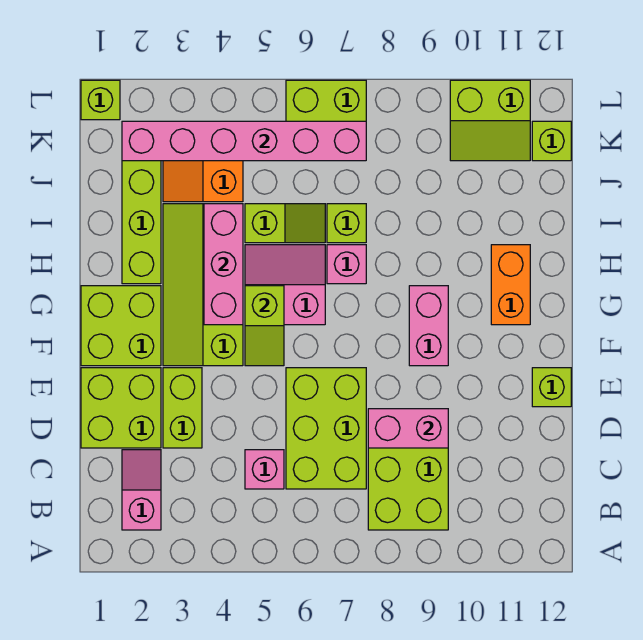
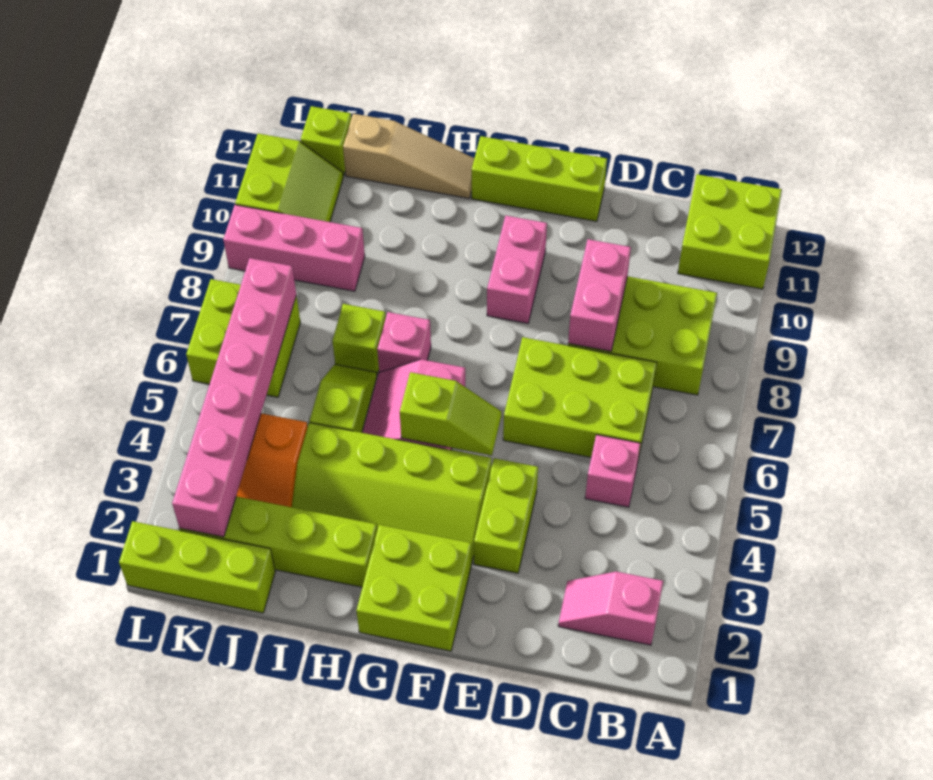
lime brick D1:E2 level 1 -> lime brick A11:B12 level 1
lime brick D3:E3 level 1 -> lime brick E3:E4 level 1
lime brick E12 level 1 -> lime brick E12:G12 level 1
pink brick F9:G9 level 1 -> pink brick F9:F10 level 1
pink brick G4:I4 level 2 -> pink brick J9:L9 level 1
orange brick G11:H11 level 1 -> none
none -> tan slope H12:J12 level 1 top J
lime brick L1 level 1 -> lime brick J1:L1 level 1

